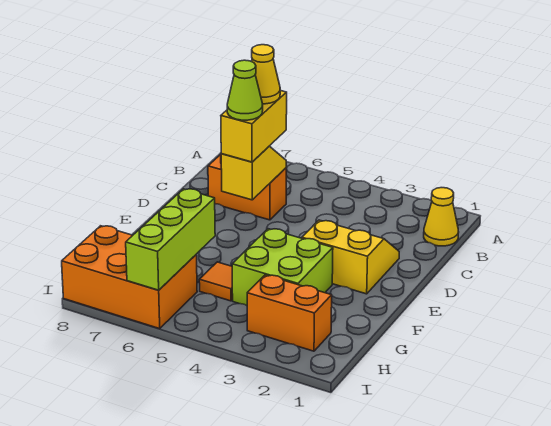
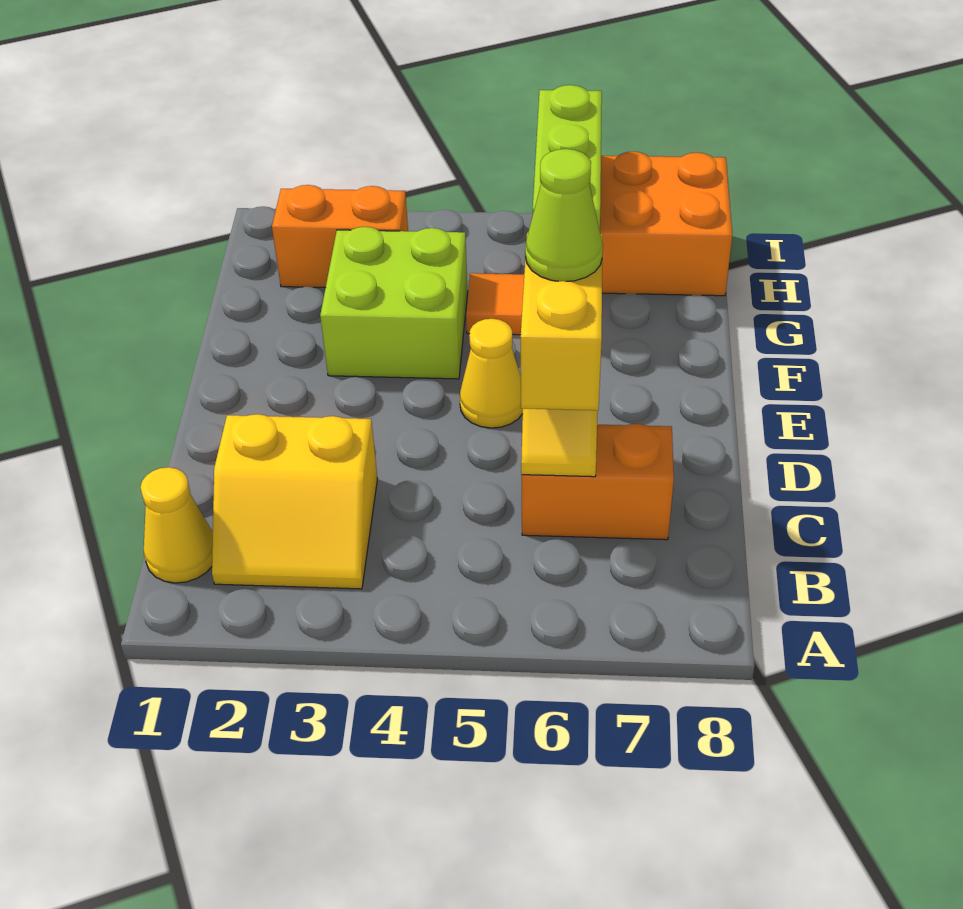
yellow cone C6 level 4 -> yellow cone E5 level 1
yellow slope D2:E3 level 1 top E -> yellow slope B2:C3 level 1 top C

